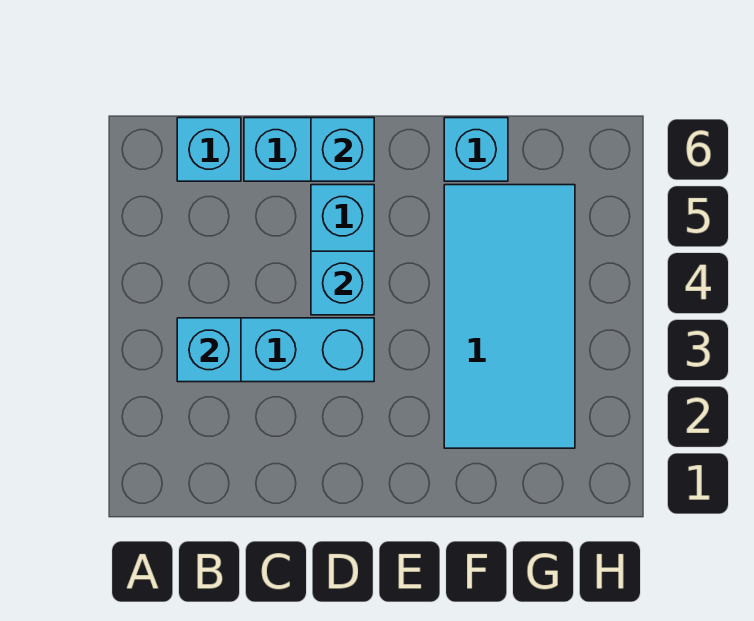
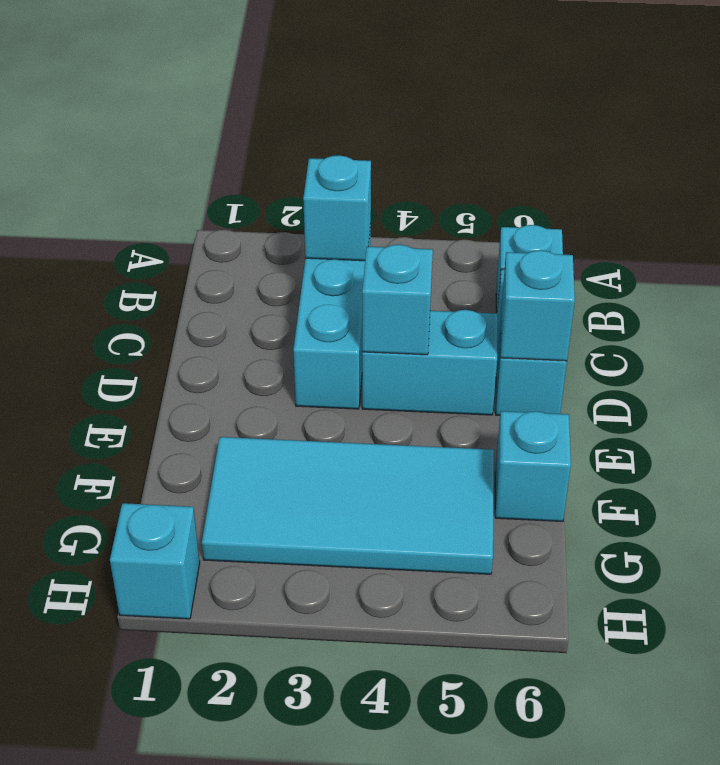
none -> cyan brick H1 level 1

